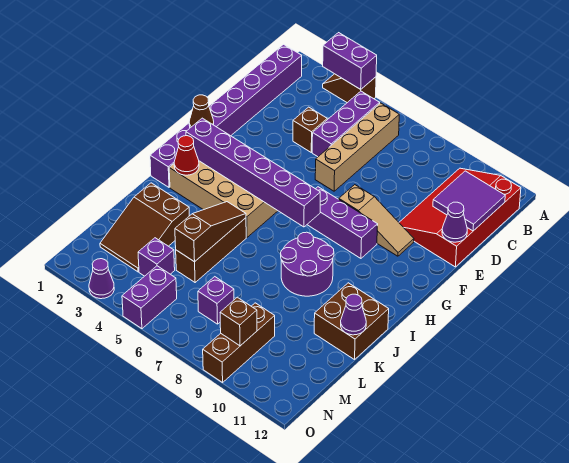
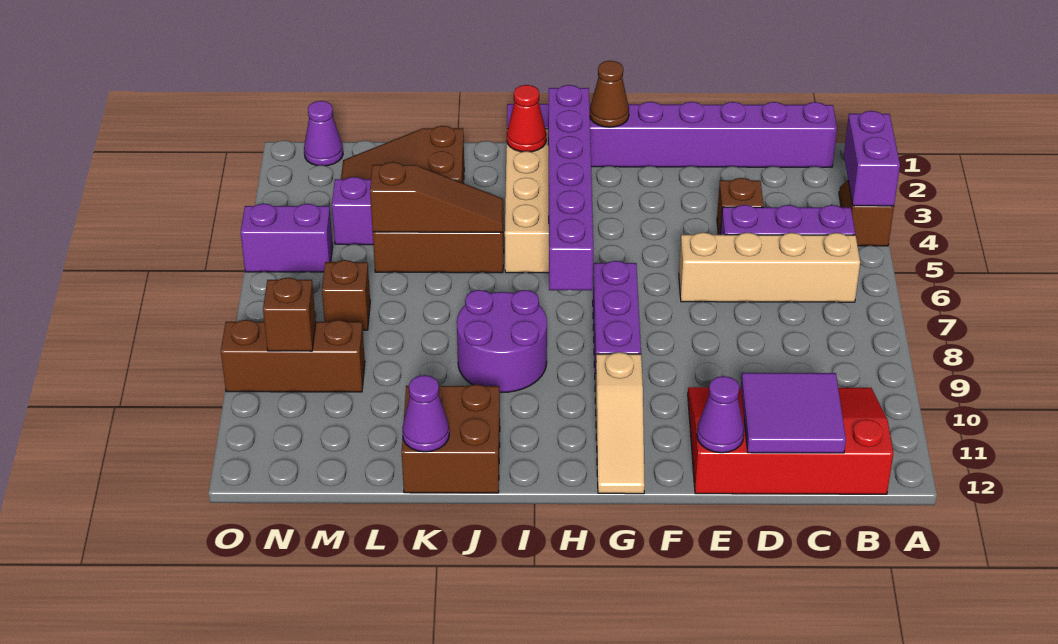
tan slope F8:F10 level 1 top 8 -> tan slope G10:G12 level 1 top 10
purple brick M7 level 1 -> brown brick M7 level 1
purple cone O3 level 1 -> purple cone N1 level 1

